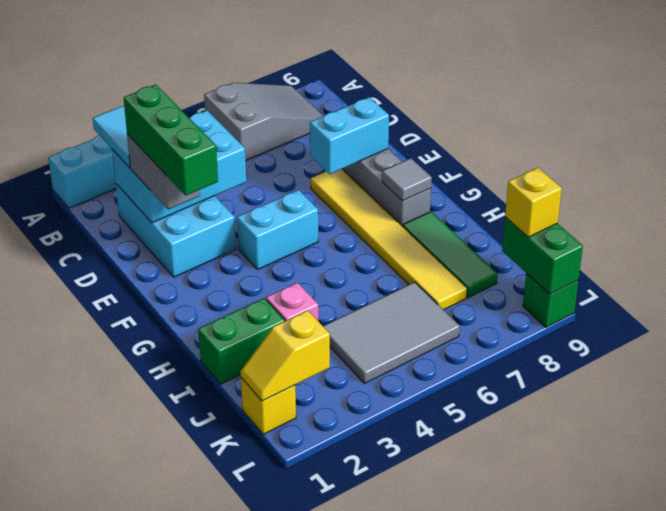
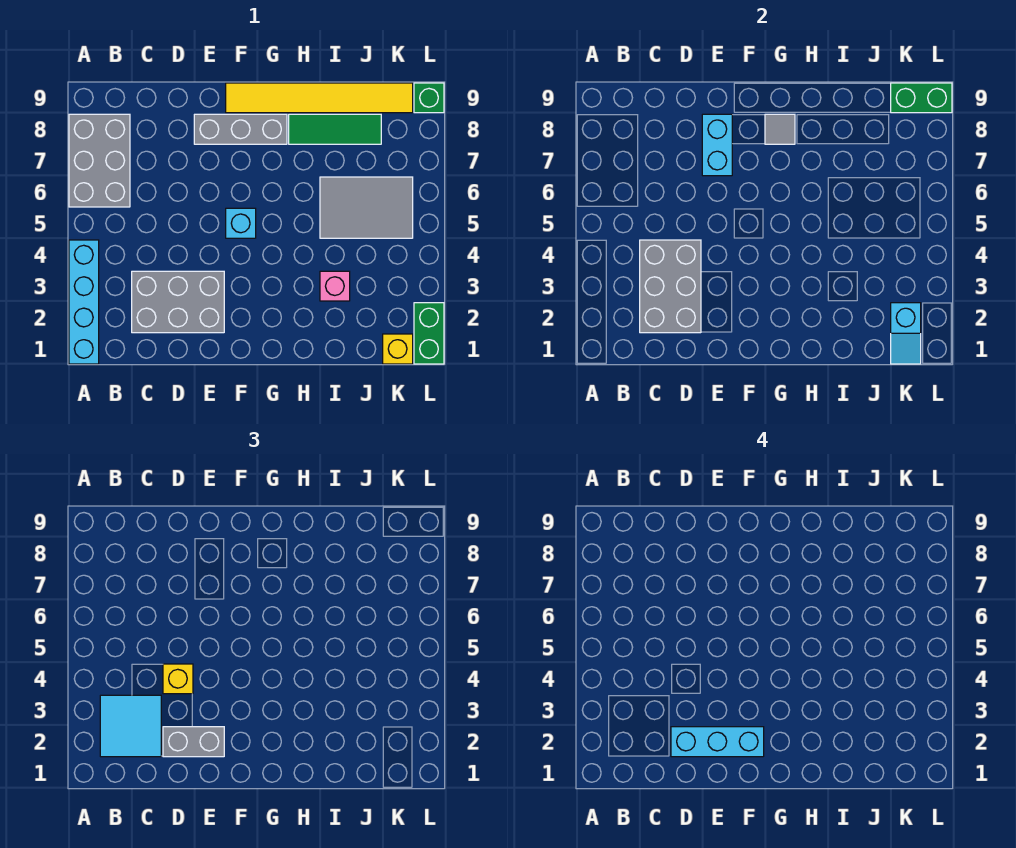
grey slope A6:B8 level 1 top 6 -> grey brick A6:B8 level 1
cyan brick C2:E3 level 1 -> grey brick C2:E3 level 1
cyan brick C2:D4 level 2 -> grey brick C2:D4 level 2
green brick D2:F2 level 4 -> cyan brick D2:F2 level 4
yellow tile E7:J7 level 1 -> yellow tile F9:K9 level 1
cyan brick F4:F5 level 1 -> cyan brick F5 level 1
green brick I1:I2 level 1 -> green brick L1:L2 level 1
grey tile J4:K6 level 1 -> grey tile I5:K6 level 1
yellow slope K1:K2 level 2 top 2 -> cyan slope K1:K2 level 2 top 2
yellow brick K9 level 3 -> yellow brick D4 level 3

